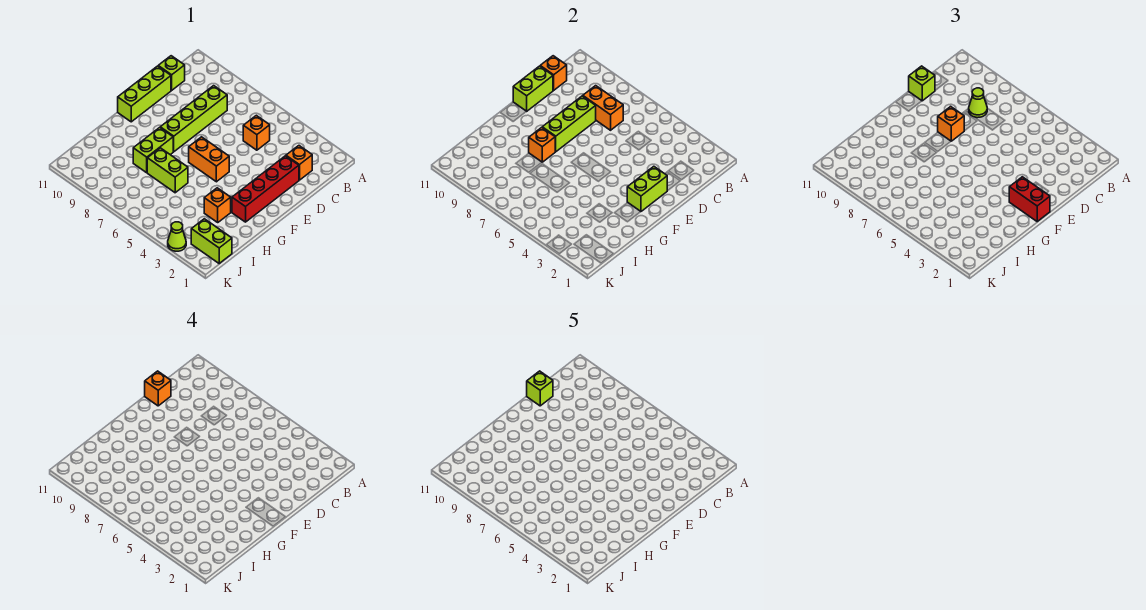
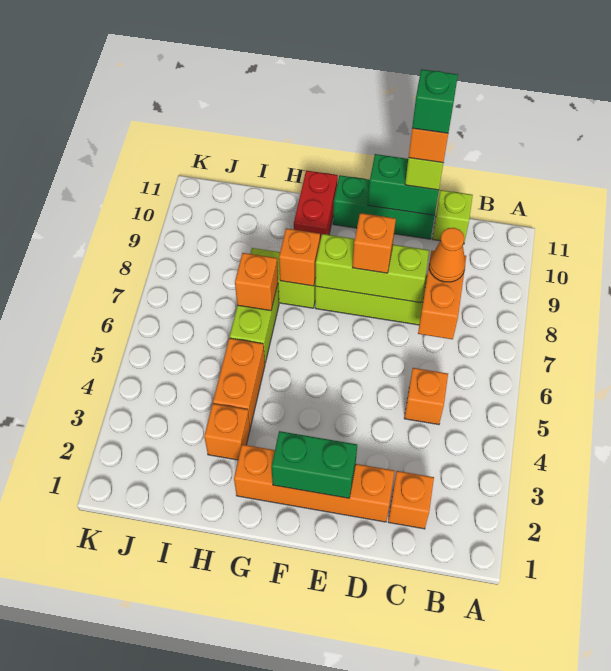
lime cone C8 level 3 -> orange cone C8 level 3
orange brick C11 level 2 -> orange brick H7 level 2
red brick D2:G2 level 1 -> orange brick D2:G2 level 1
lime brick D11:F11 level 1 -> green brick D11:F11 level 1
lime brick D11:E11 level 2 -> green brick D11:E11 level 2
lime brick D11 level 5 -> green brick D11 level 5
lime brick E2:F2 level 2 -> green brick E2:F2 level 2
red brick F1:F2 level 3 -> red brick G10:G11 level 1
orange brick F5:F6 level 1 -> orange brick H4:H5 level 1
lime brick J1:J2 level 1 -> none
lime cone K3 level 1 -> none

